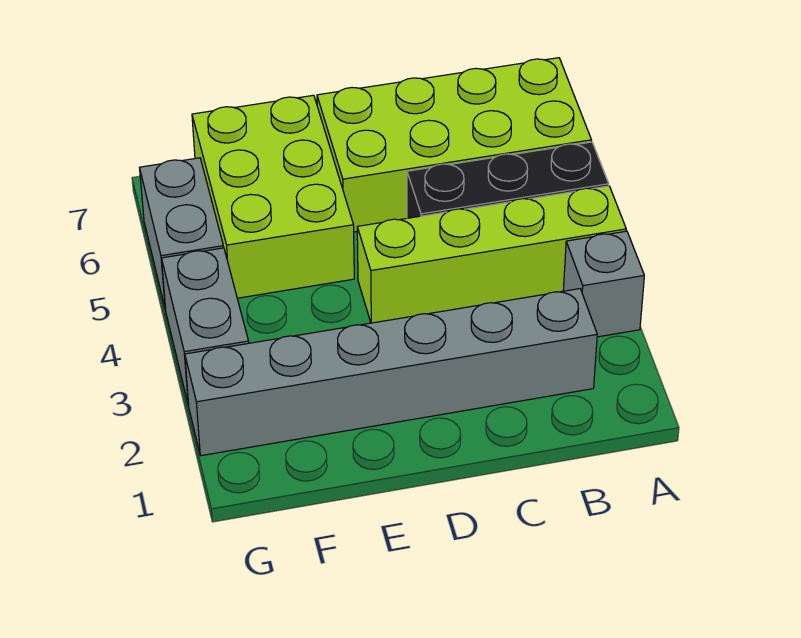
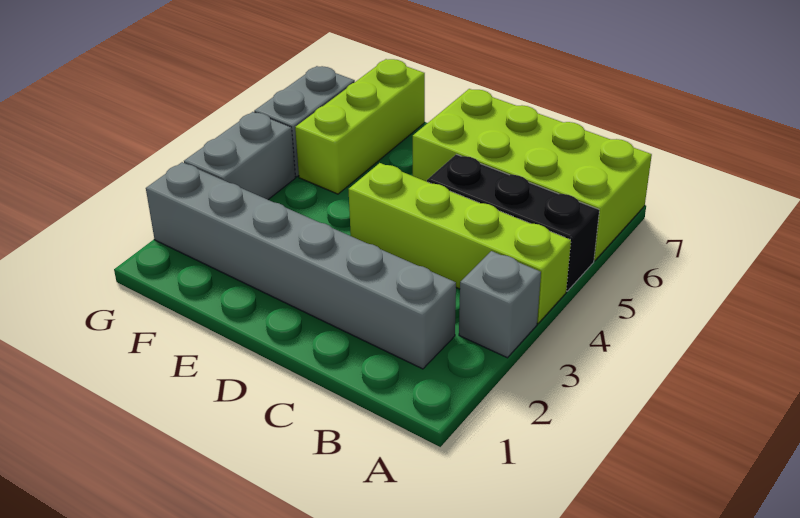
lime brick E5:F7 level 1 -> lime brick F5:F7 level 1

